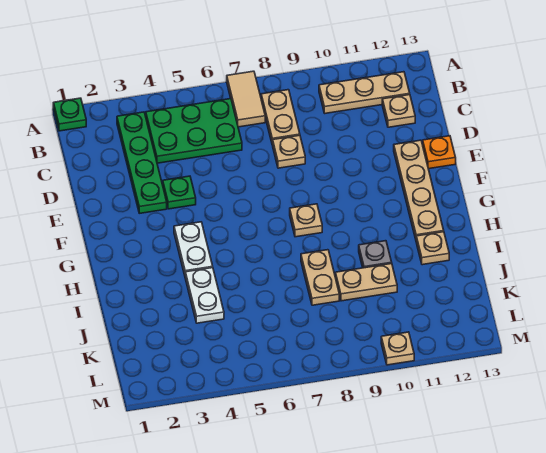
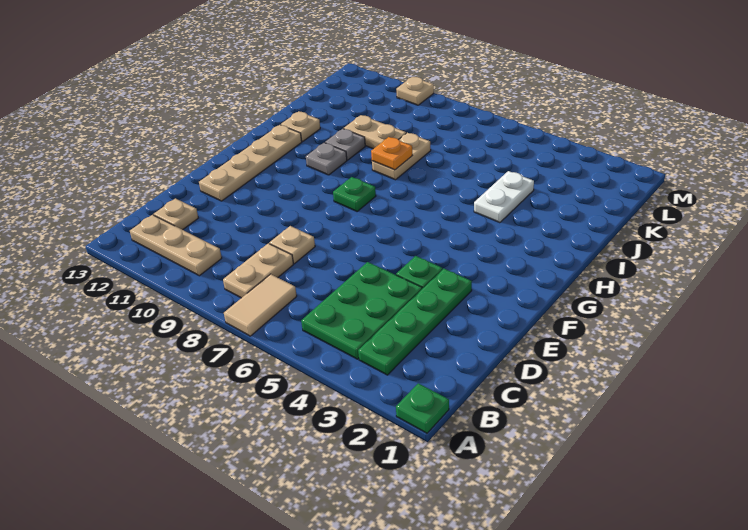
green plate B4:C6 level 1 -> green plate B4:D5 level 1
orange plate E13 level 1 -> orange plate I8 level 2
white plate G4:H4 level 1 -> none
tan plate G8 level 1 -> green plate G8 level 1
none -> grey plate H10 level 1

